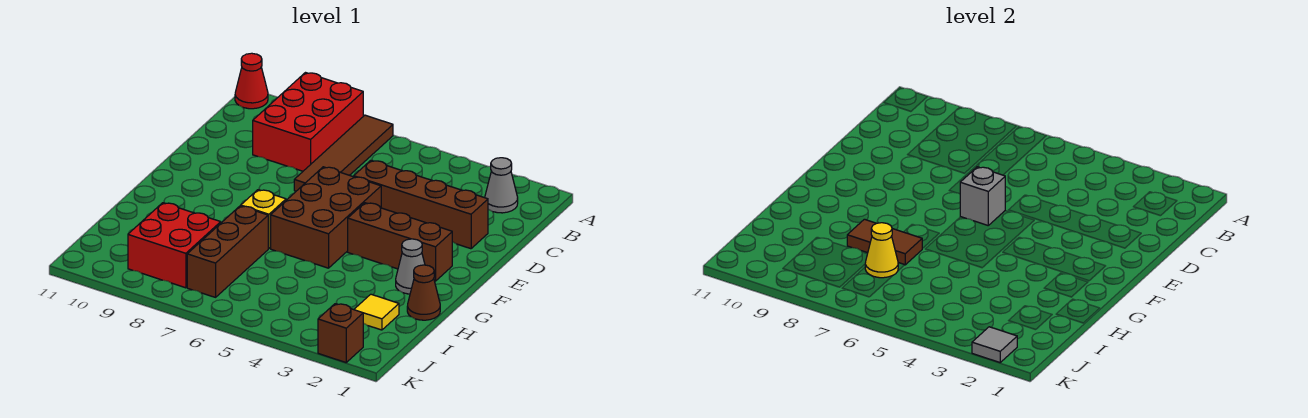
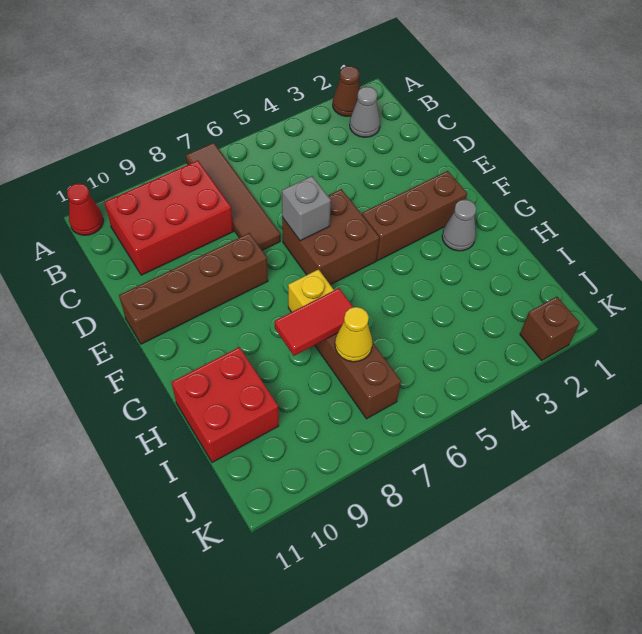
red brick A8:C9 level 1 -> red brick B8:C10 level 1
brown brick D2:D5 level 1 -> brown brick E8:E11 level 1
brown brick E5:G6 level 1 -> brown brick E5:F6 level 1
brown cone H1 level 1 -> brown cone A2 level 1
brown tile H7:H8 level 2 -> red tile H7:H8 level 2
yellow tile I2 level 1 -> none
red brick I8:J9 level 1 -> red brick H10:I11 level 1
grey tile K2 level 2 -> none

